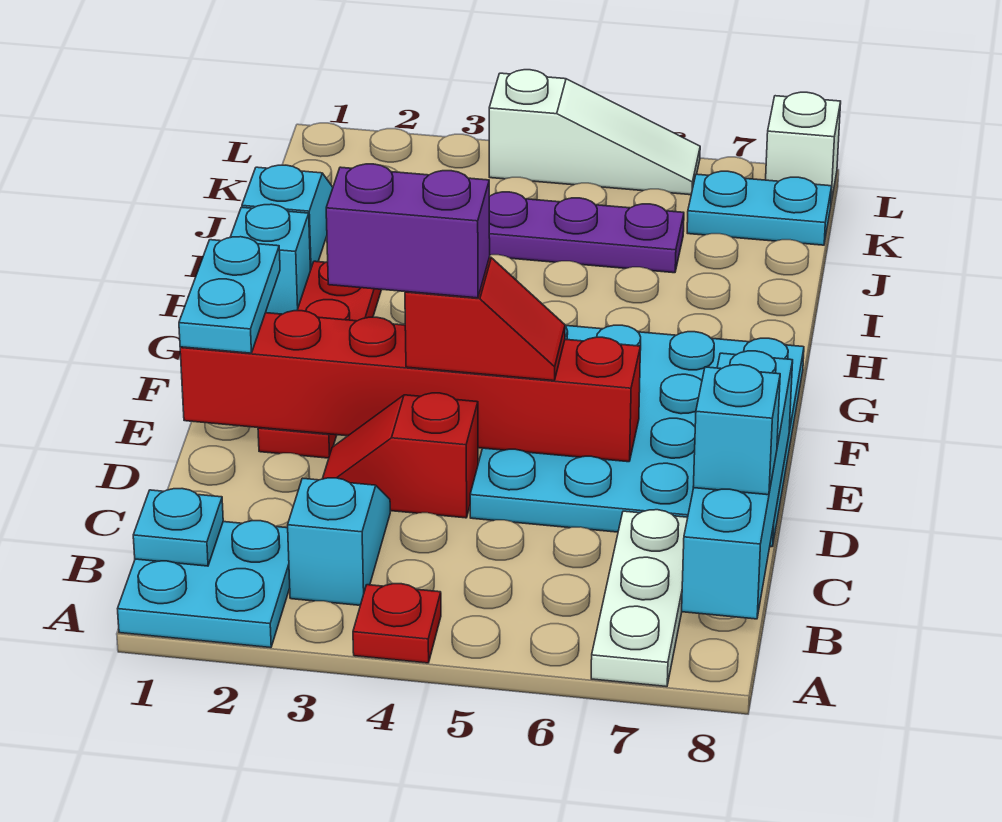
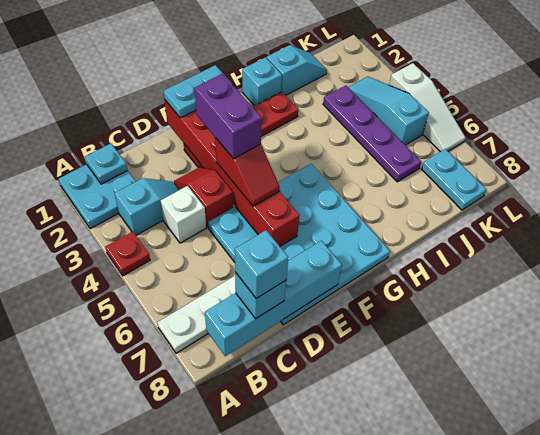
none -> cyan brick C8 level 4
none -> cyan slope K3:K5 level 1 top 5
white brick L8 level 1 -> white brick C4 level 1

